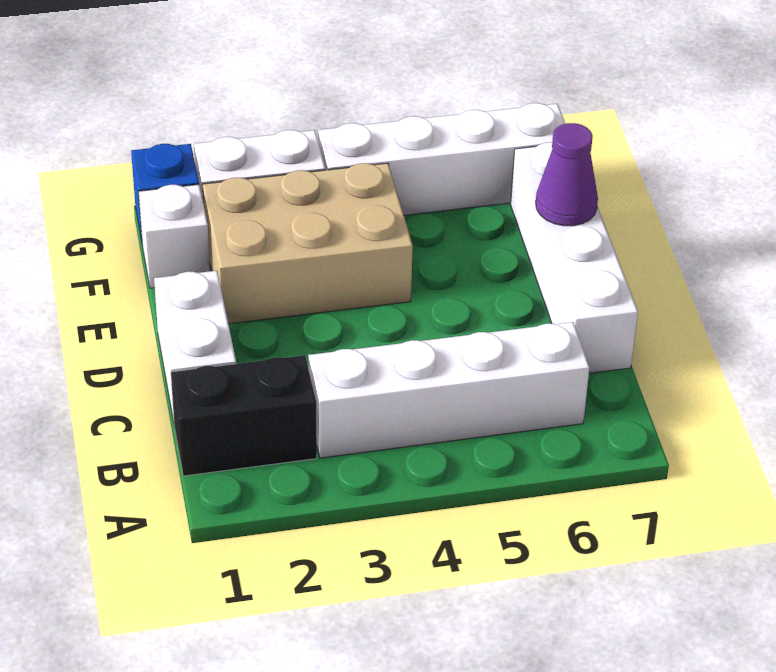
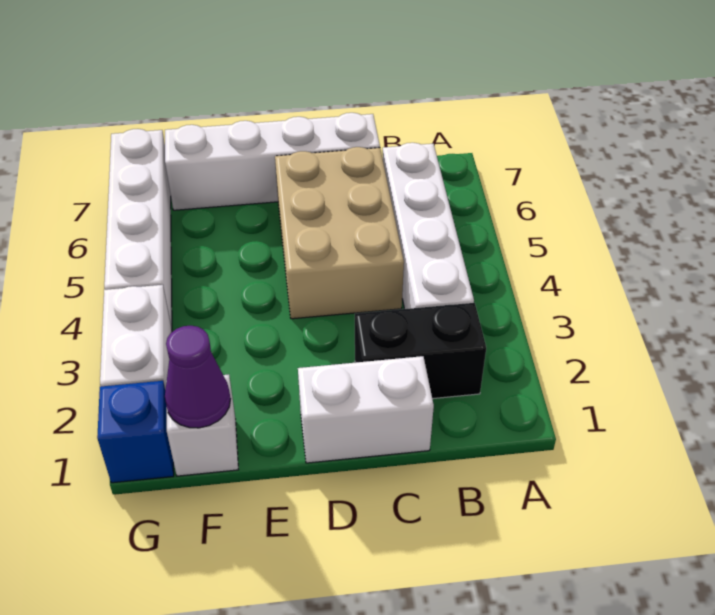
black brick B1:B2 level 1 -> black brick B2:C2 level 1
tan brick E2:F4 level 1 -> tan brick C4:D6 level 1
purple cone E7 level 2 -> purple cone F1 level 2

